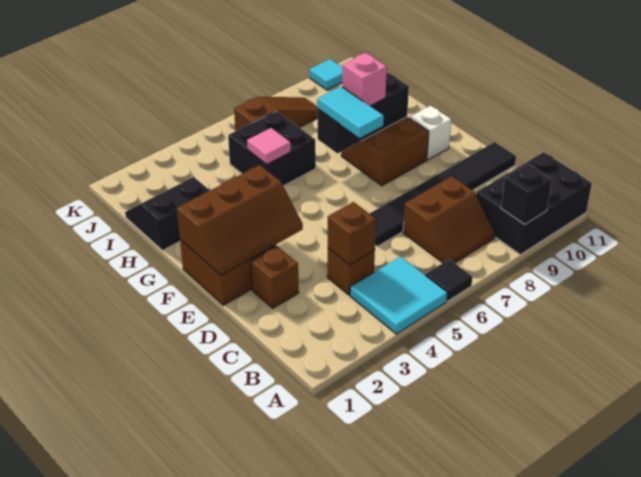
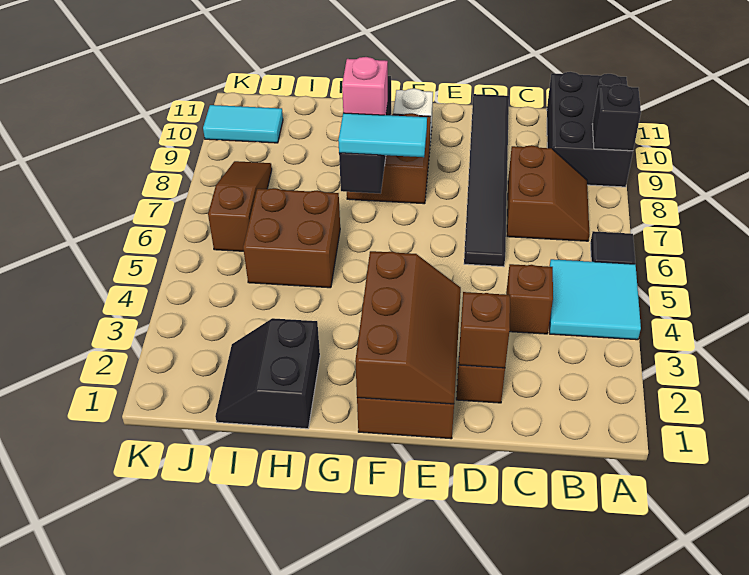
brown brick C4 level 2 -> brown brick D2 level 2
black brick H5:I6 level 1 -> brown brick H5:I6 level 1
pink tile H5 level 2 -> none
cyan tile K10 level 1 -> cyan tile J10:K10 level 1

